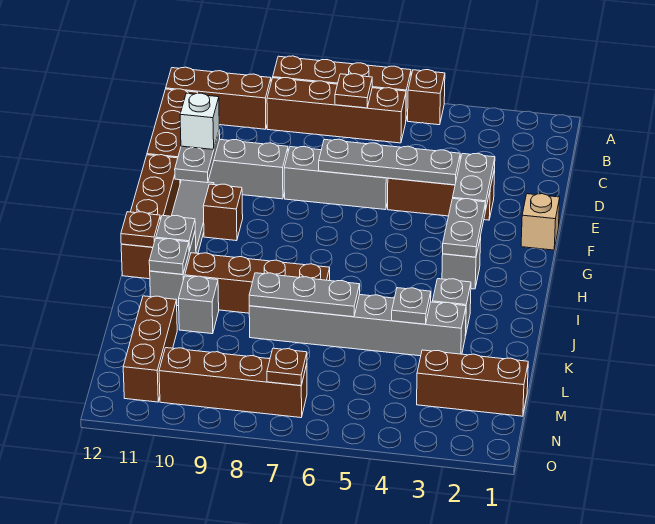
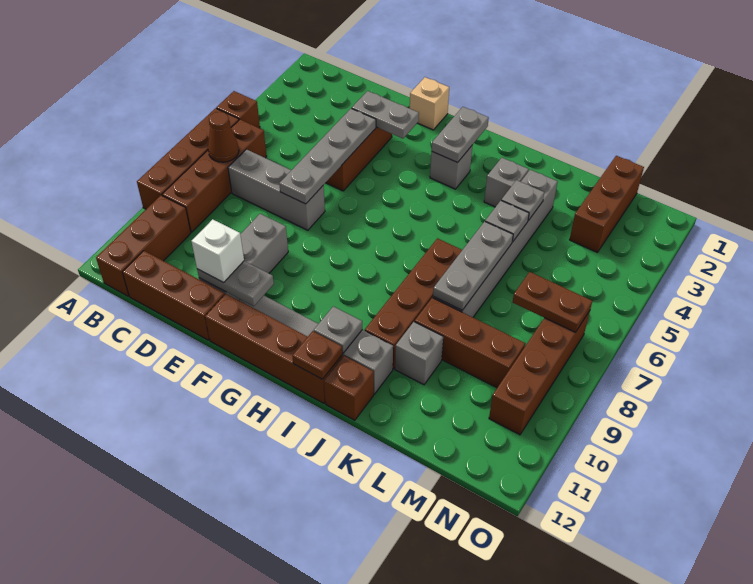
brown plate B7 level 2 -> brown cone B7 level 2
grey brick E6:E8 level 1 -> grey brick C7:E7 level 1
grey plate G3:H3 level 2 -> grey plate H2:H3 level 2
brown brick G10 level 1 -> brown brick J12 level 1
grey plate J11 level 2 -> grey plate K5 level 2
brown brick L11:N11 level 1 -> brown brick K9:M9 level 1
brown plate N7 level 2 -> brown plate M7:N7 level 2

